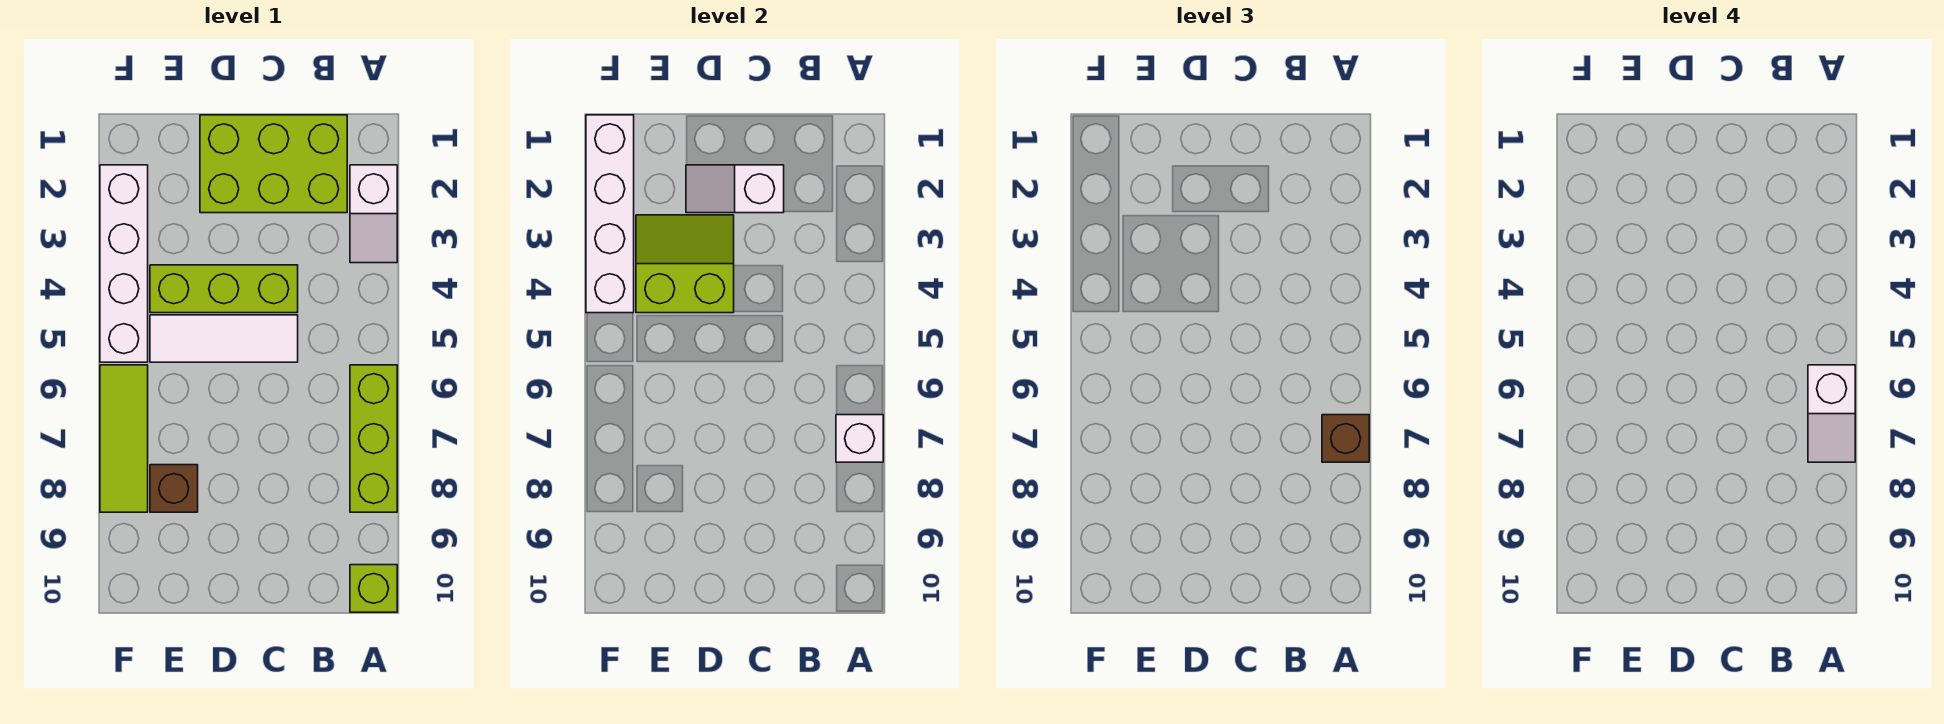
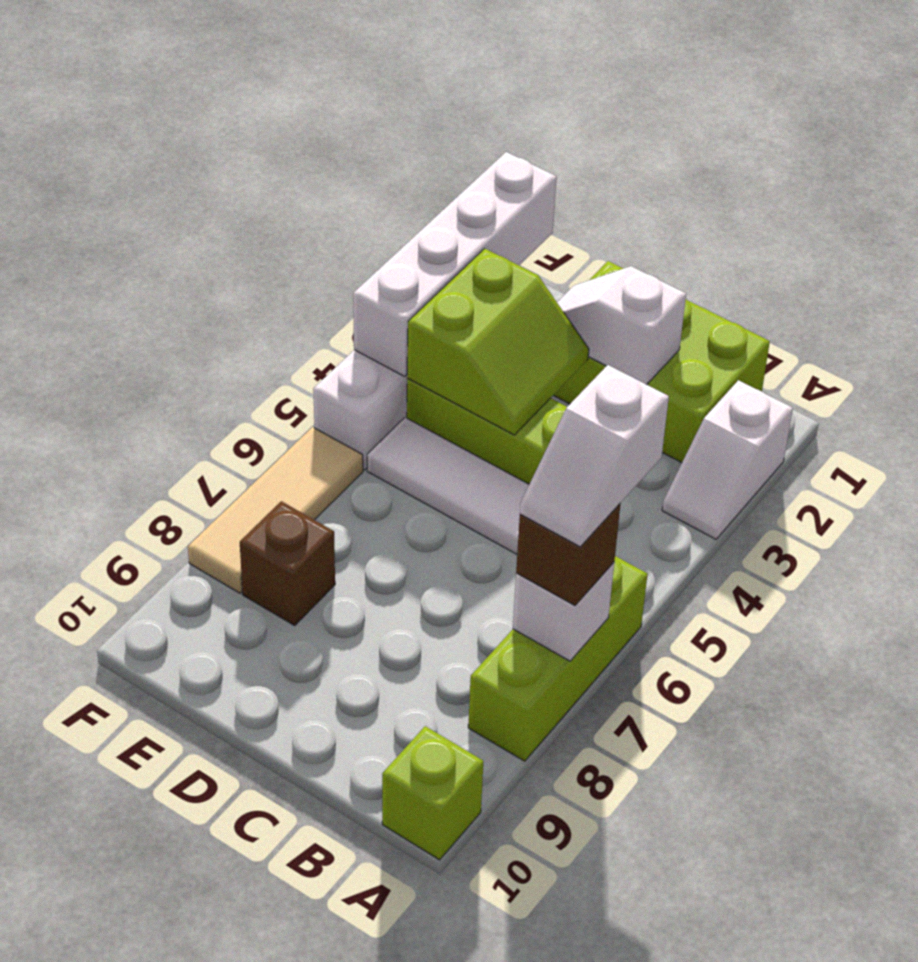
lime slope D3:E4 level 2 top 4 -> lime slope D3:E4 level 2 top E
lime tile F6:F8 level 1 -> tan tile F6:F8 level 1

